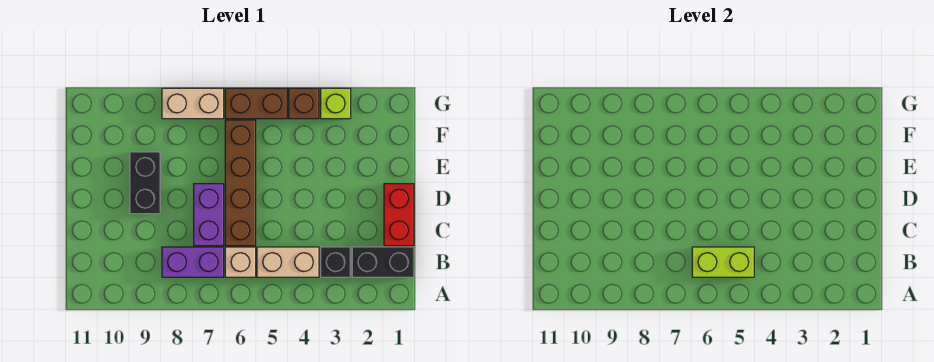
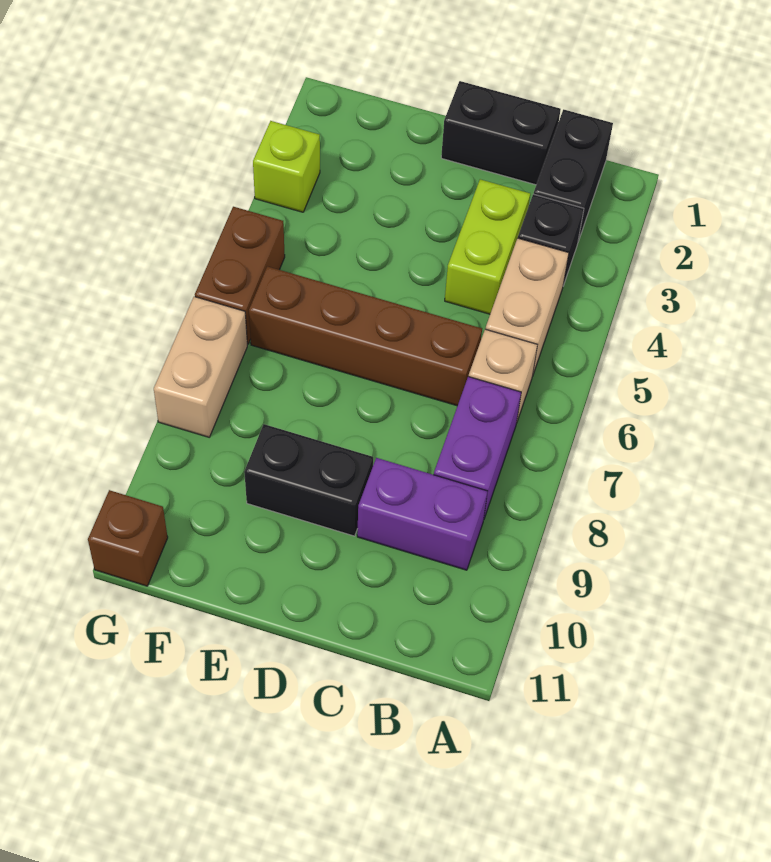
lime brick B5:B6 level 2 -> lime brick C3:C4 level 1
red brick C1:D1 level 1 -> black brick C1:D1 level 1
purple brick C7:D7 level 1 -> purple brick B9:C9 level 1
brown brick G4 level 1 -> brown brick G11 level 1

